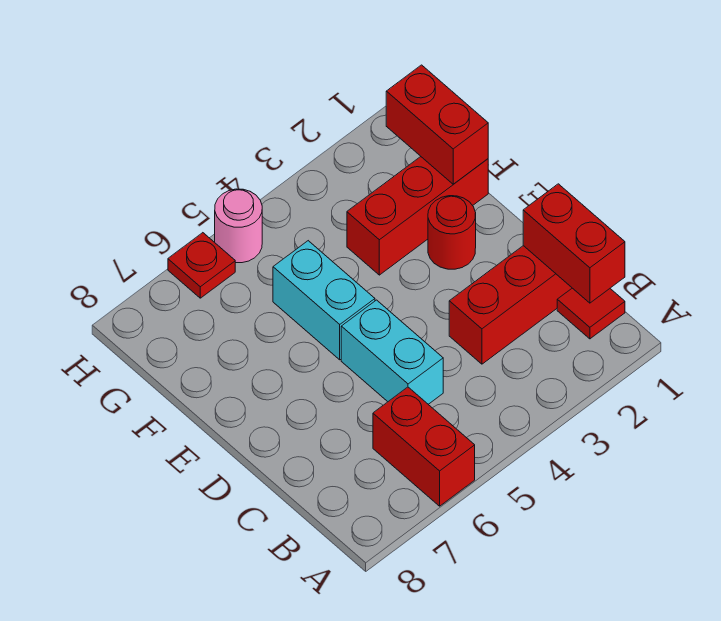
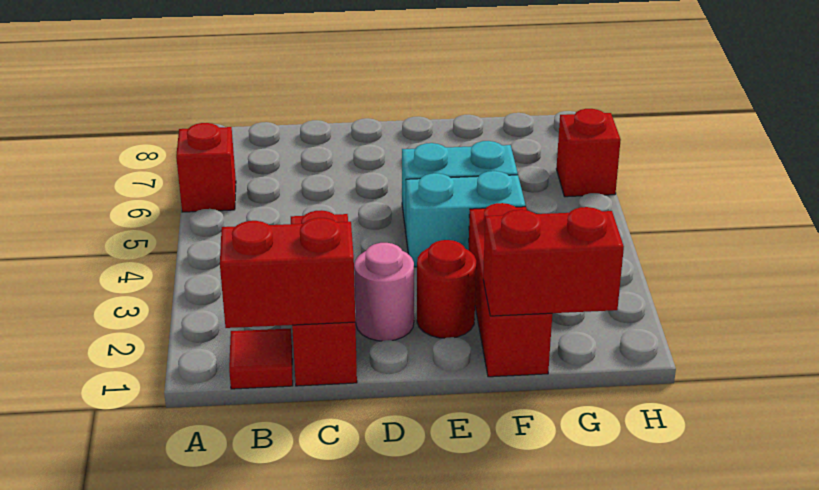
red brick A6:B6 level 1 -> red brick A6 level 1
cyan brick C5:D5 level 1 -> cyan brick E4:F4 level 1
pink round brick H5 level 1 -> pink round brick D2 level 1
red plate H6 level 1 -> red brick H6 level 1

